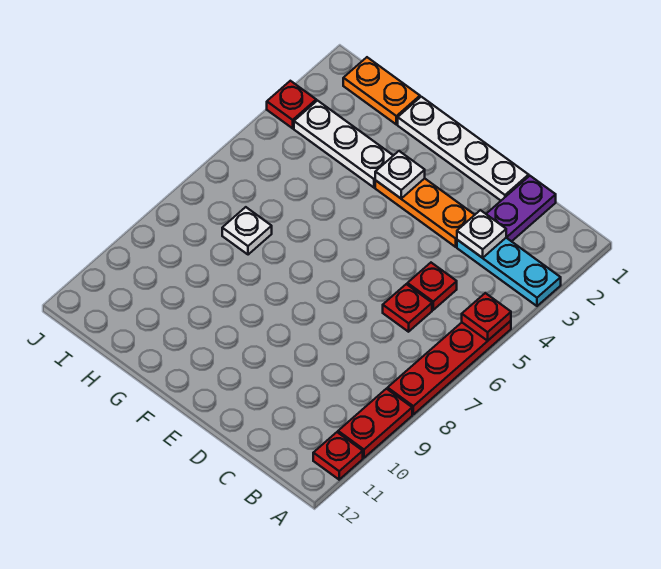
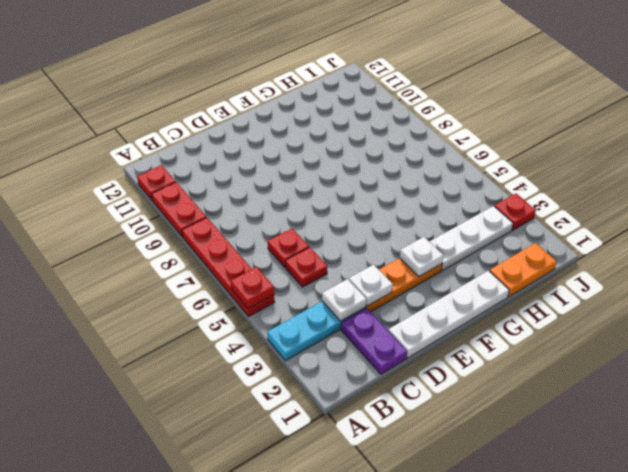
white plate H7 level 1 -> white plate D3 level 2

